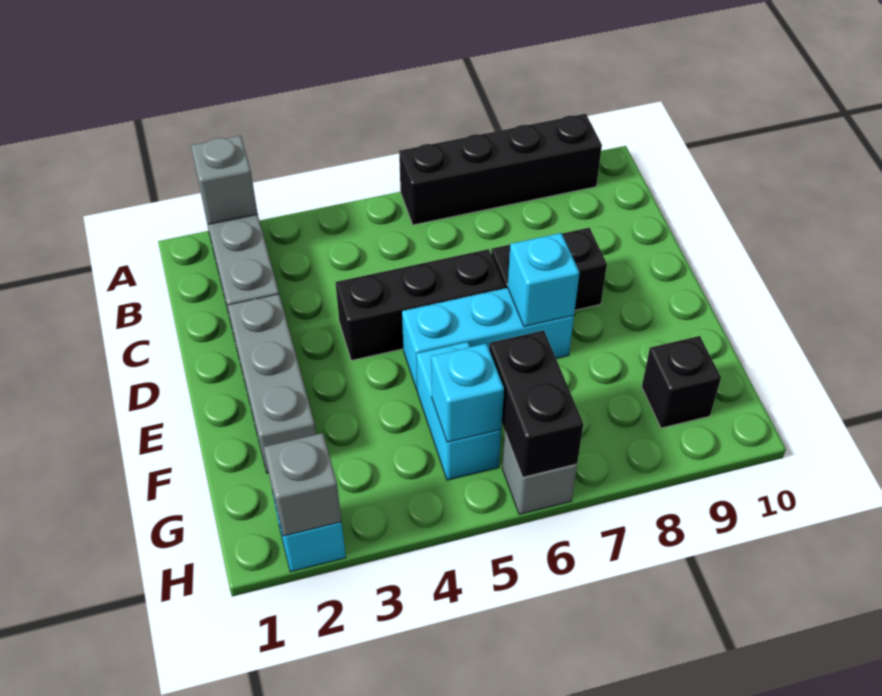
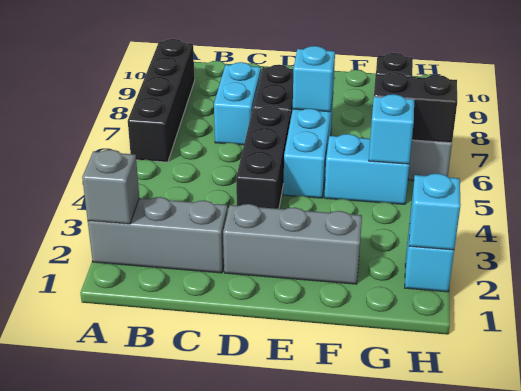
none -> cyan brick C7:C8 level 1
grey brick H2 level 2 -> cyan brick H2 level 2

